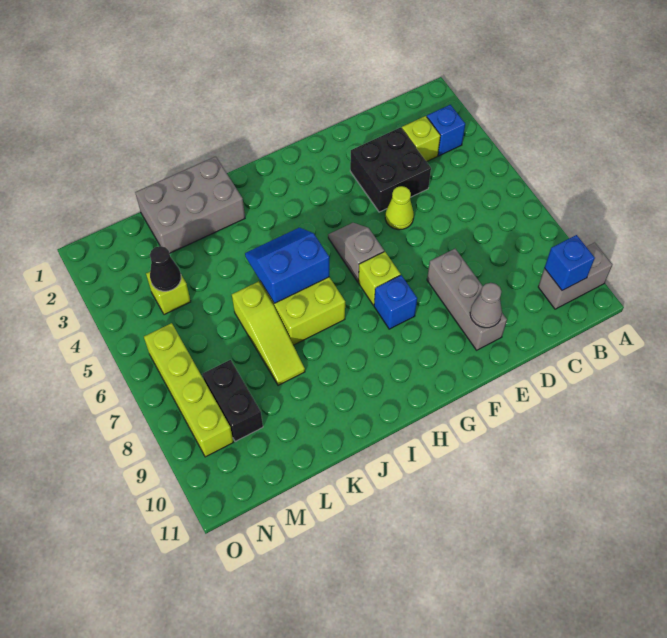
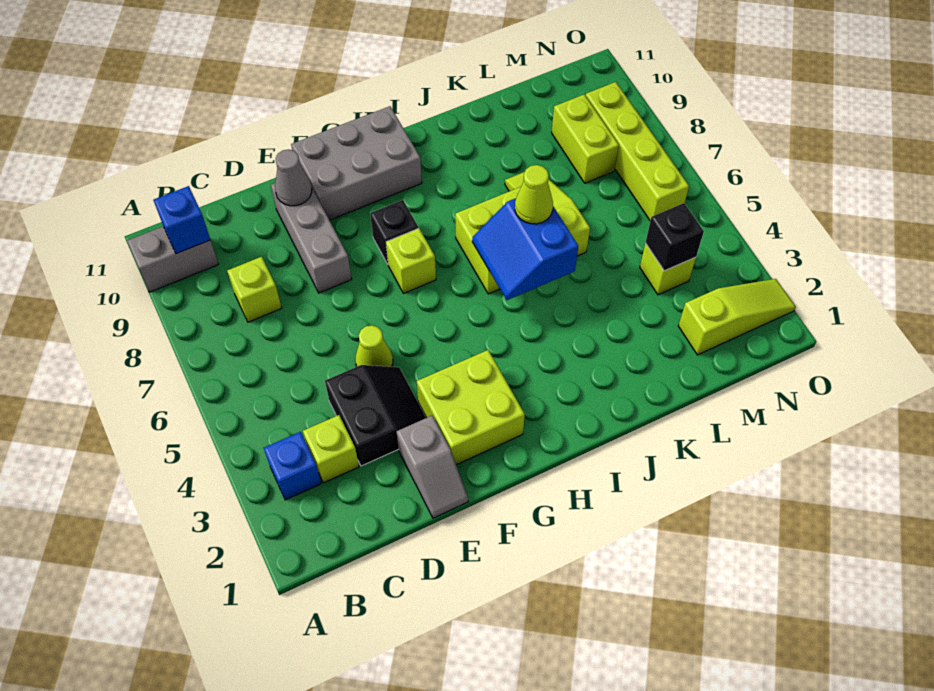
none -> lime brick C8 level 1
black brick D3:E4 level 1 -> black slope D3:E4 level 1 top D
none -> lime brick F2:G3 level 1
grey slope G5:G6 level 1 top 6 -> grey slope E1:E2 level 1 top 2
blue brick G8 level 1 -> black brick G8 level 1
blue slope I5:J6 level 2 top 6 -> blue slope I5:J6 level 2 top J
grey brick J1:L2 level 1 -> grey brick F10:H11 level 1
none -> lime cone J6 level 3
none -> lime slope M2:O2 level 1 top M
black cone M4 level 2 -> black brick M4 level 2
black brick M8:M9 level 1 -> lime brick M8:M9 level 1

